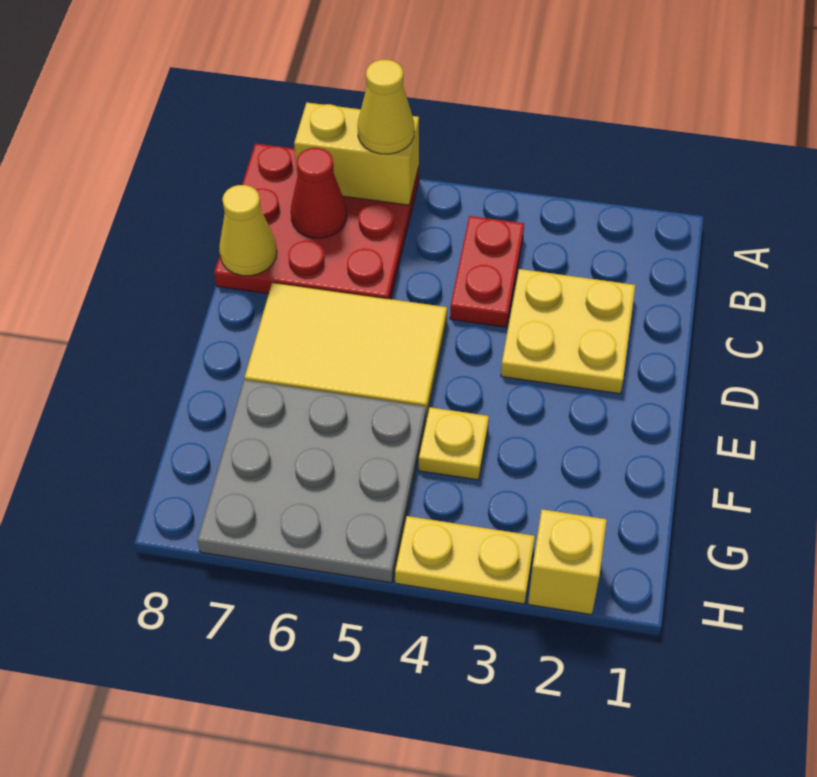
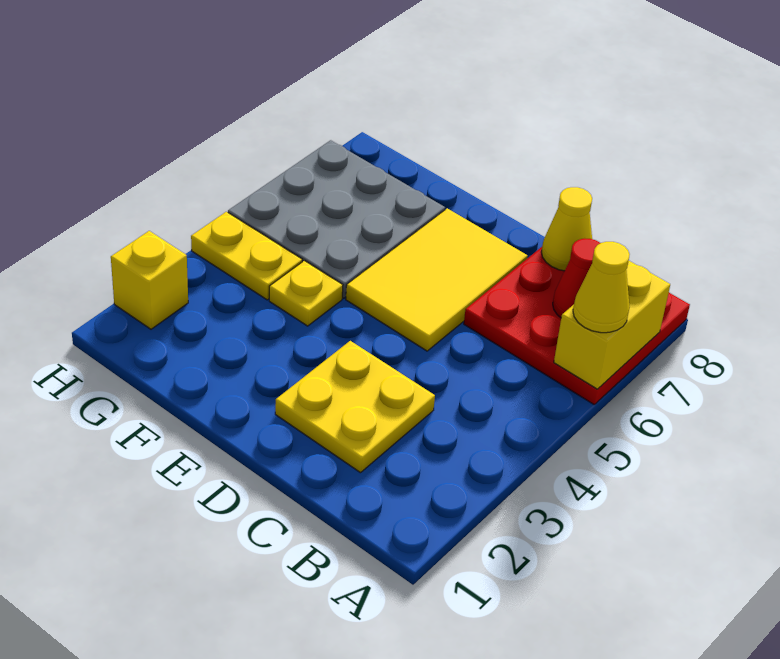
red plate B4:C4 level 1 -> none
yellow plate H3:H4 level 1 -> yellow plate G4:H4 level 1

